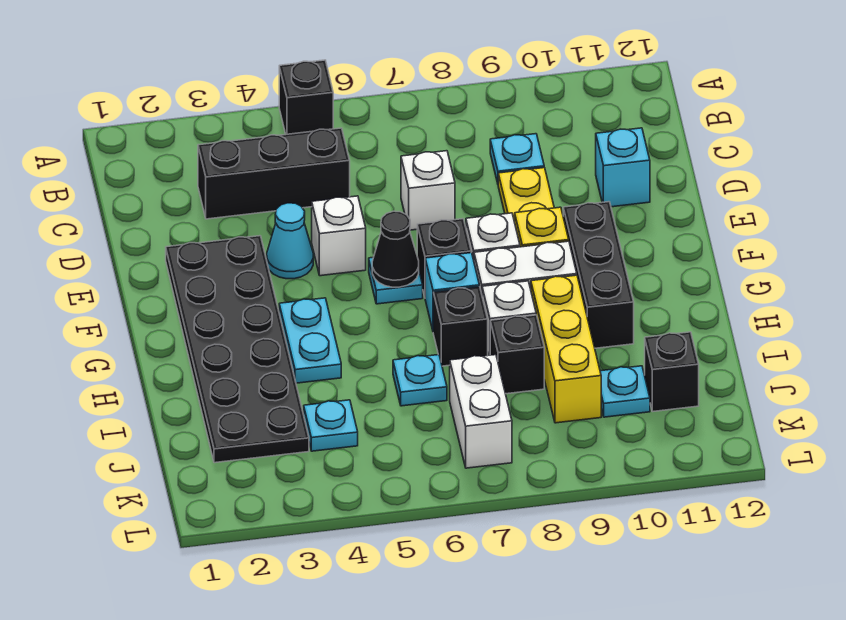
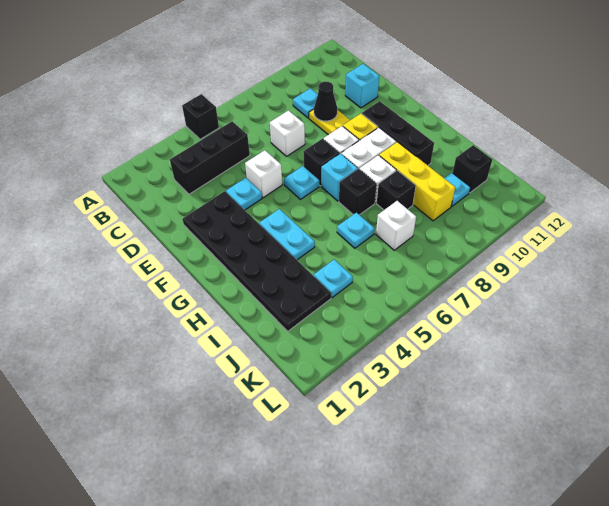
cyan cone E4 level 1 -> cyan plate E4 level 1
black cone F6 level 2 -> black cone D9 level 2
white brick J7:K7 level 1 -> white brick J7 level 1

